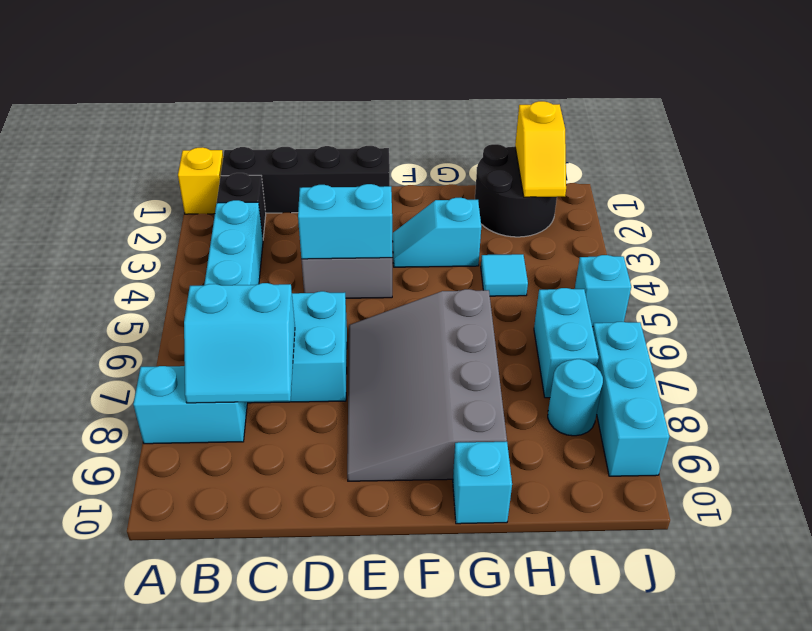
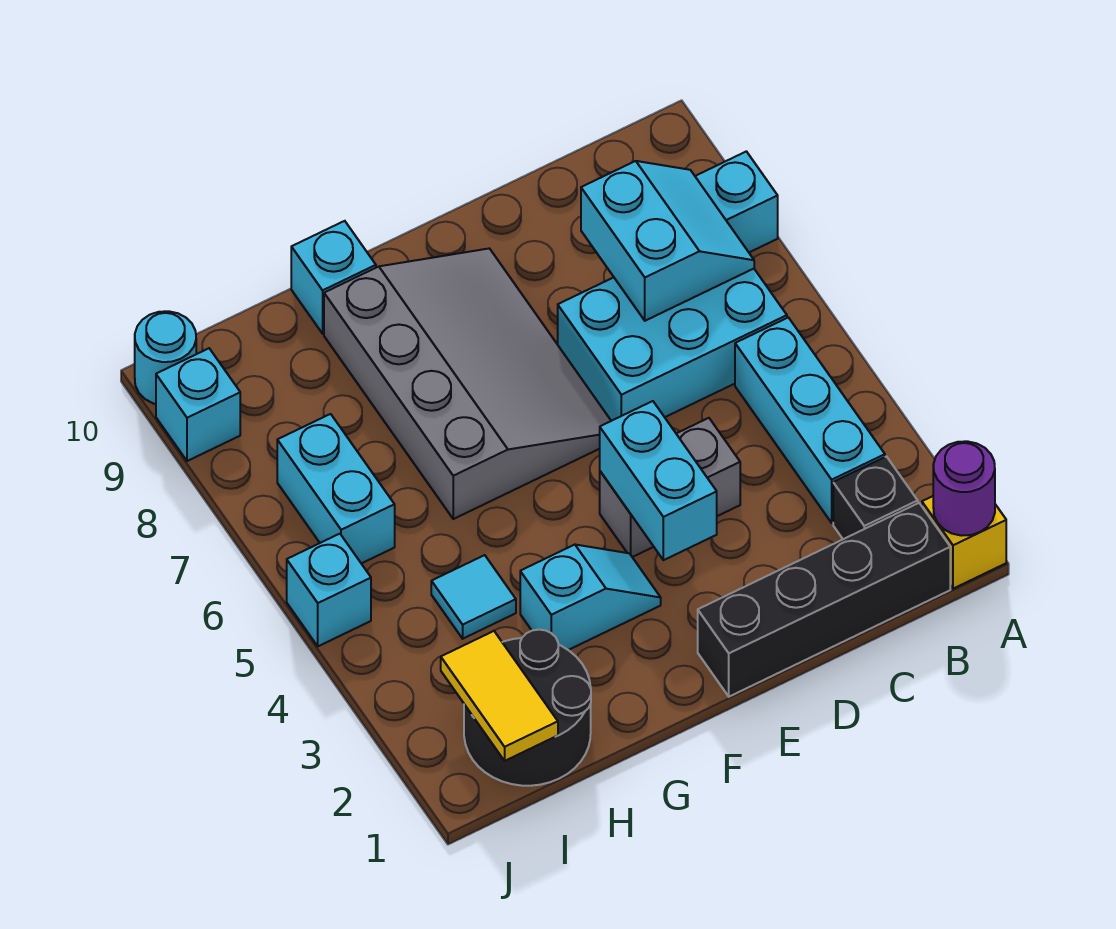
none -> purple round brick A1 level 2
cyan slope B7:C8 level 2 top 7 -> cyan slope B7:C8 level 2 top C
cyan brick D4:E4 level 2 -> cyan brick E3:E4 level 2
yellow slope I1:I2 level 2 top 1 -> yellow tile I1:I2 level 2
cyan round brick I8 level 1 -> cyan round brick J10 level 1
cyan brick J7:J9 level 1 -> cyan brick J9 level 1

